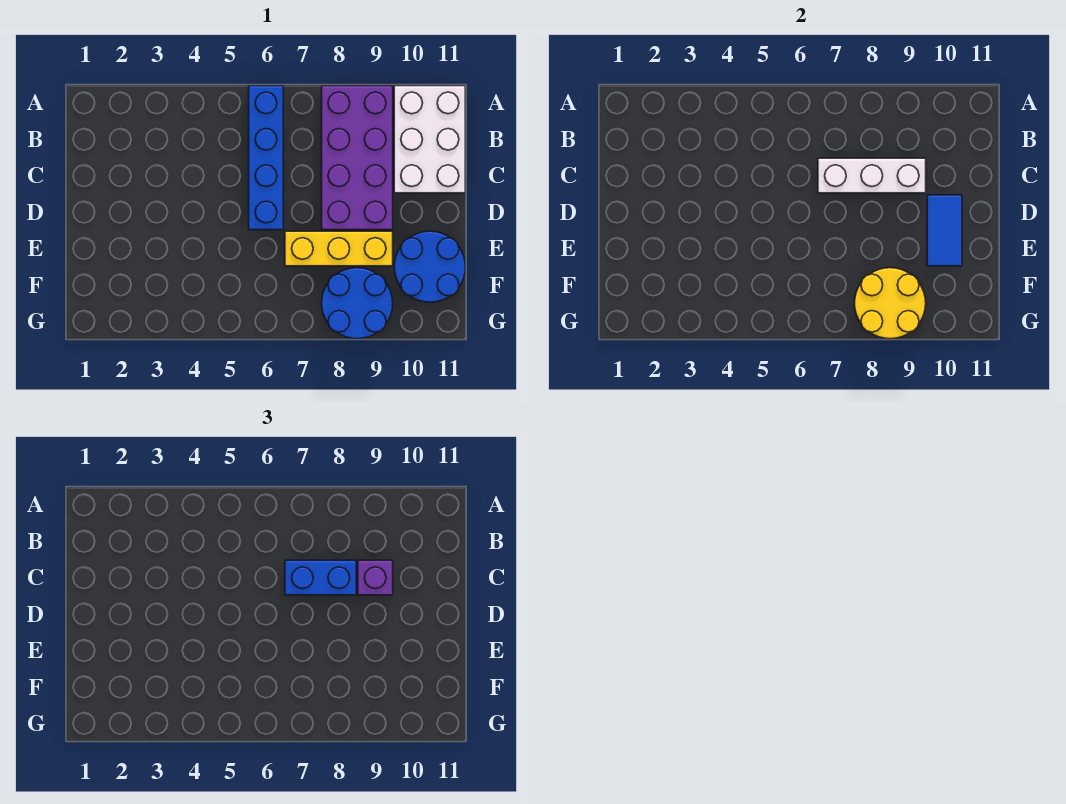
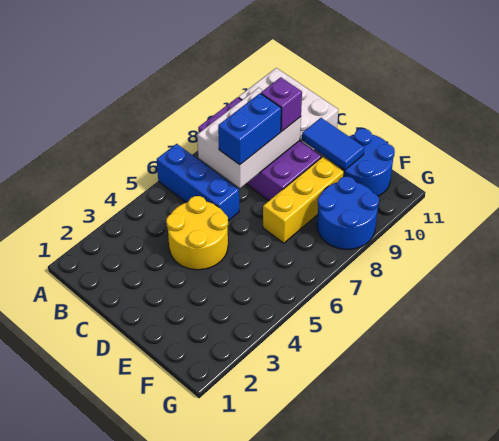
blue brick A6:D6 level 1 -> blue brick A6:C6 level 1
white brick C7:C9 level 2 -> white brick B7:C9 level 2
yellow round brick F8:G9 level 2 -> yellow round brick C4:D5 level 1

